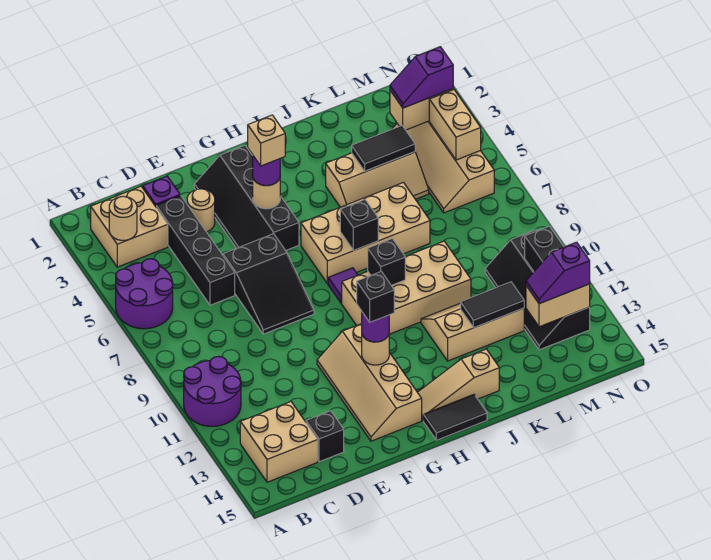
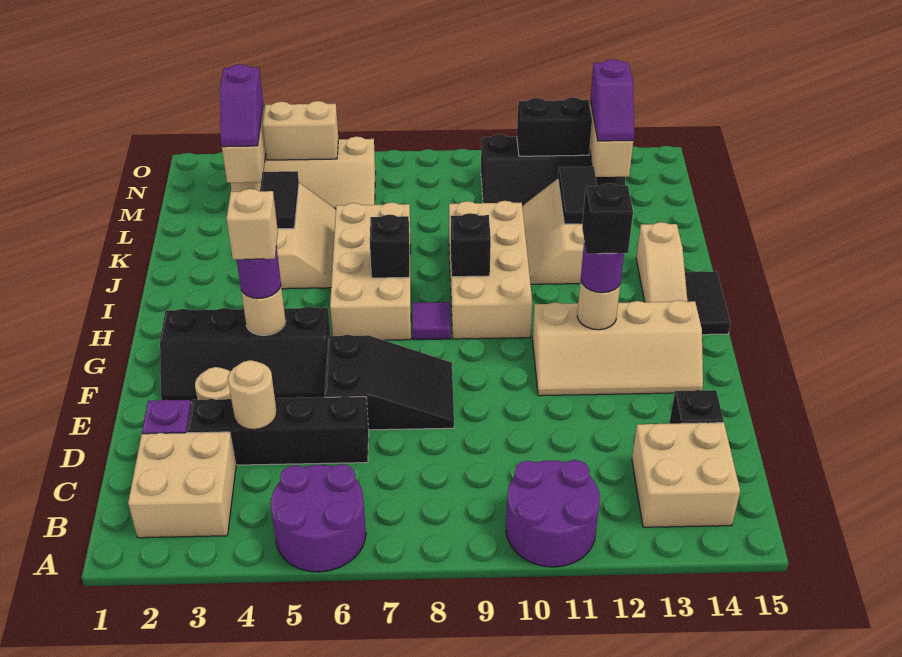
tan round brick B3 level 2 -> tan round brick D4 level 2

